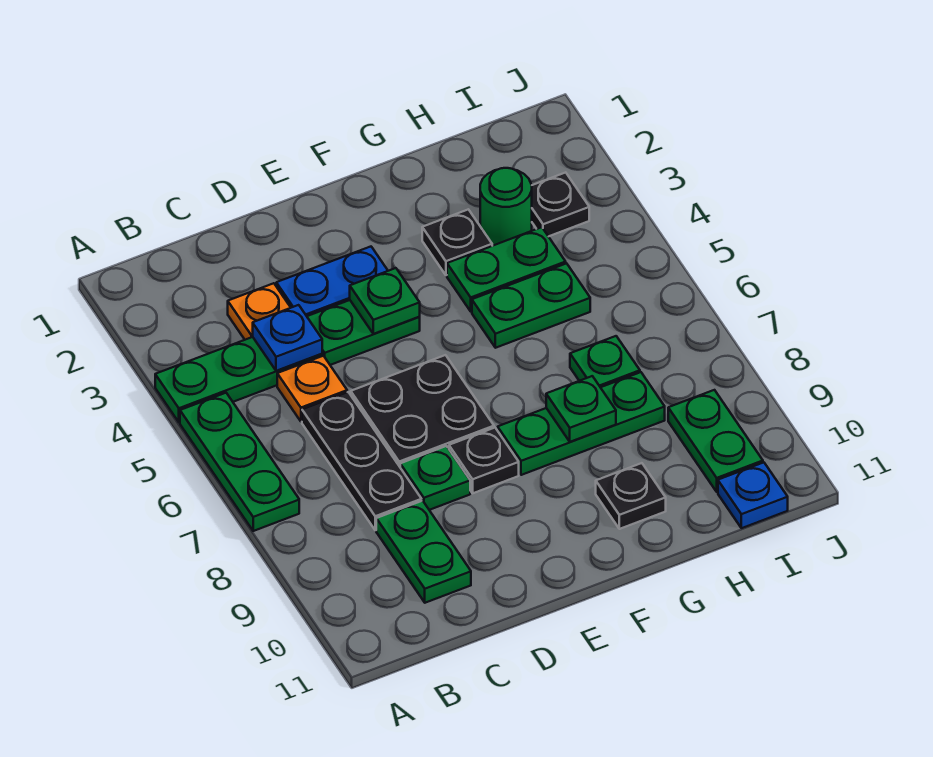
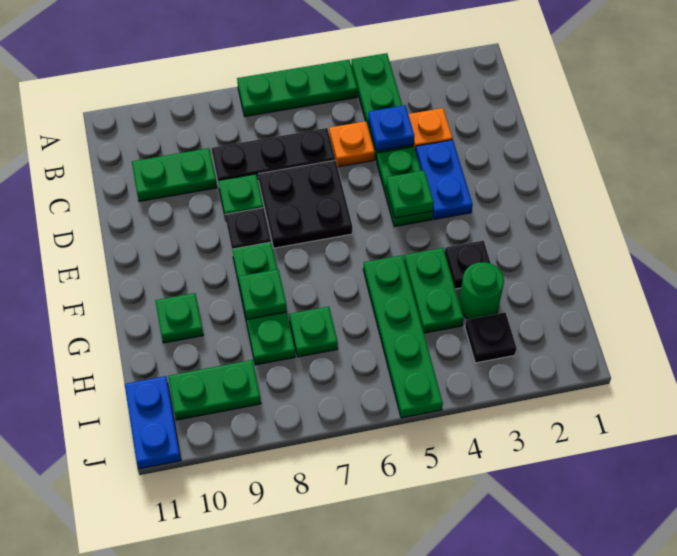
green plate G5:H5 level 1 -> green plate G5:J5 level 1
black plate G10 level 1 -> green plate G10 level 1
blue plate I11 level 1 -> blue plate I11:J11 level 1

